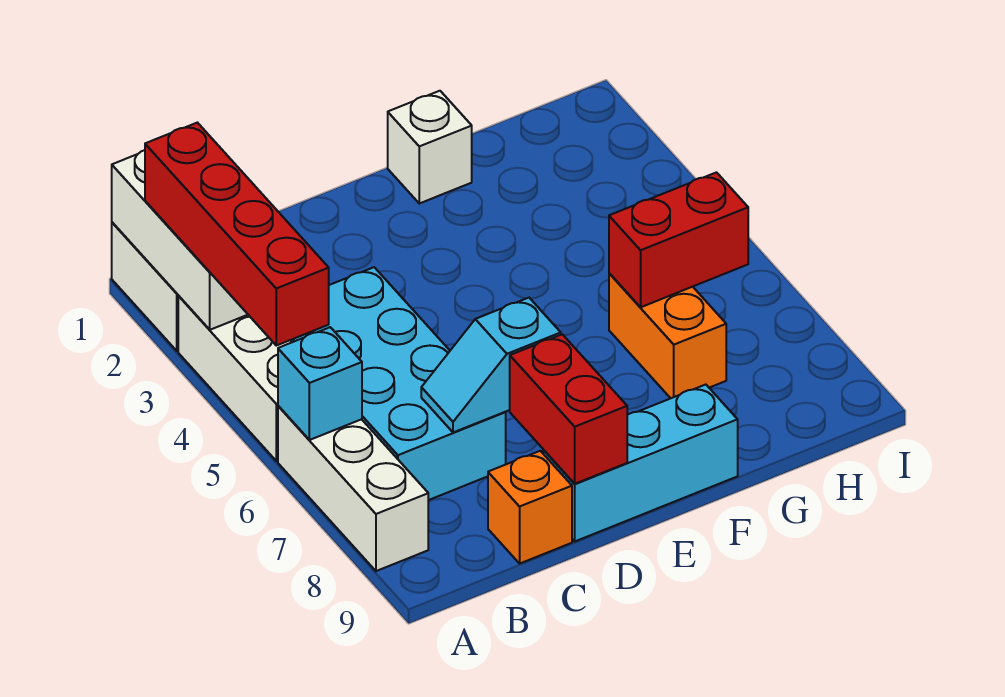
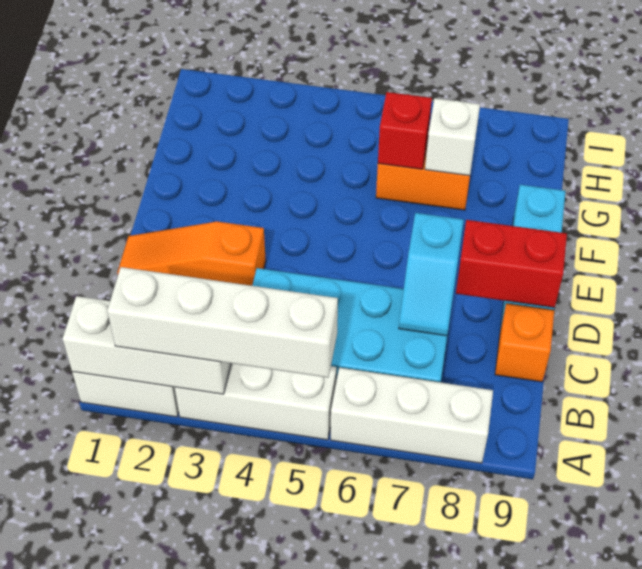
red brick A2:A5 level 3 -> white brick A2:A5 level 3
cyan brick A6 level 2 -> none
none -> orange slope D1:D3 level 1 top 3
white brick F1 level 1 -> white brick G7 level 2
red brick G6:H6 level 2 -> red brick G6 level 2

